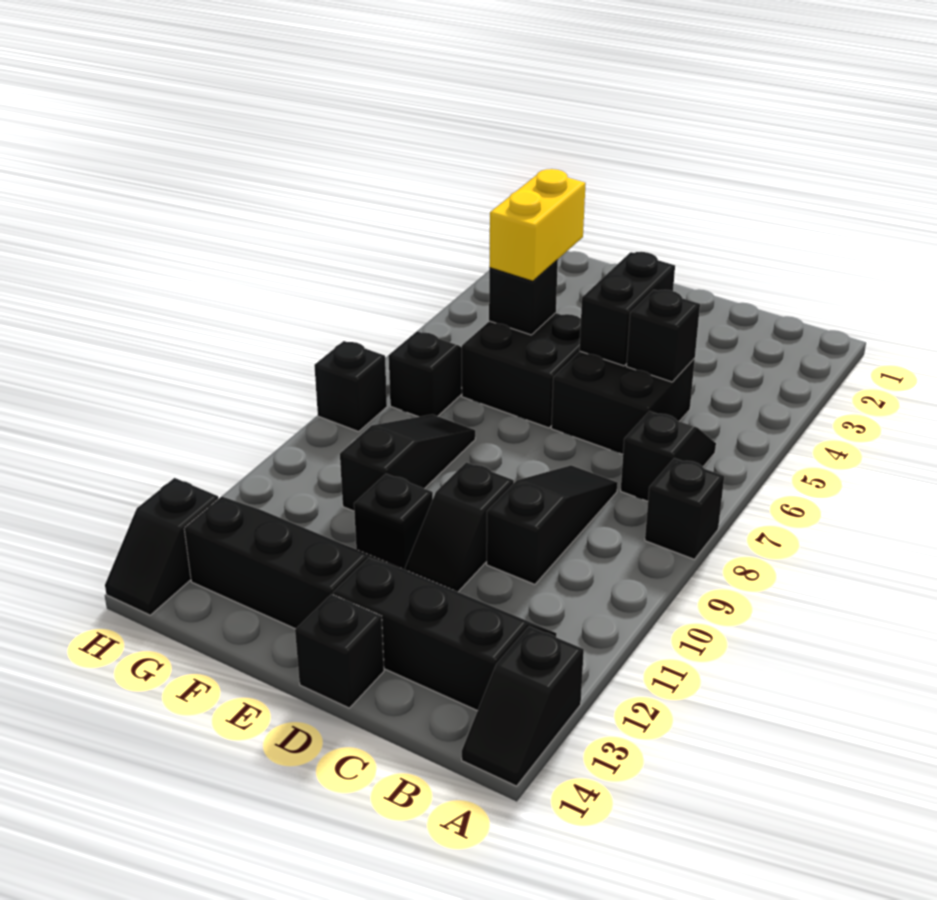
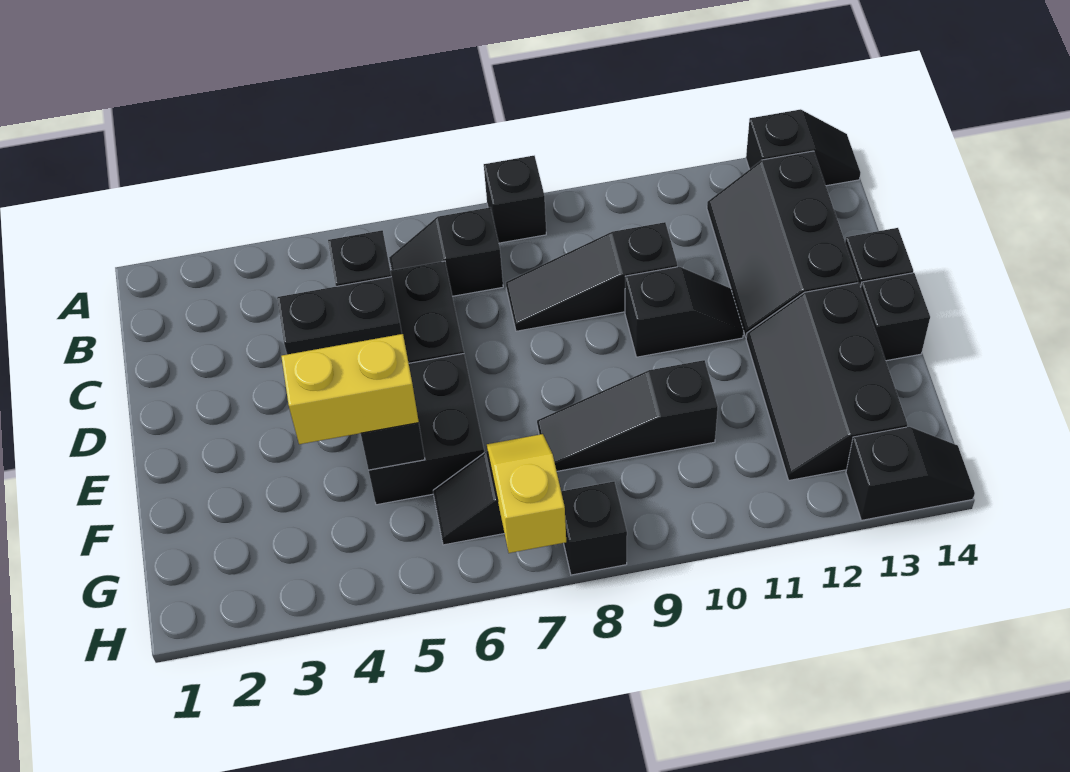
black brick E11 level 1 -> black brick E14 level 1
none -> yellow slope G7:H7 level 2 top H

